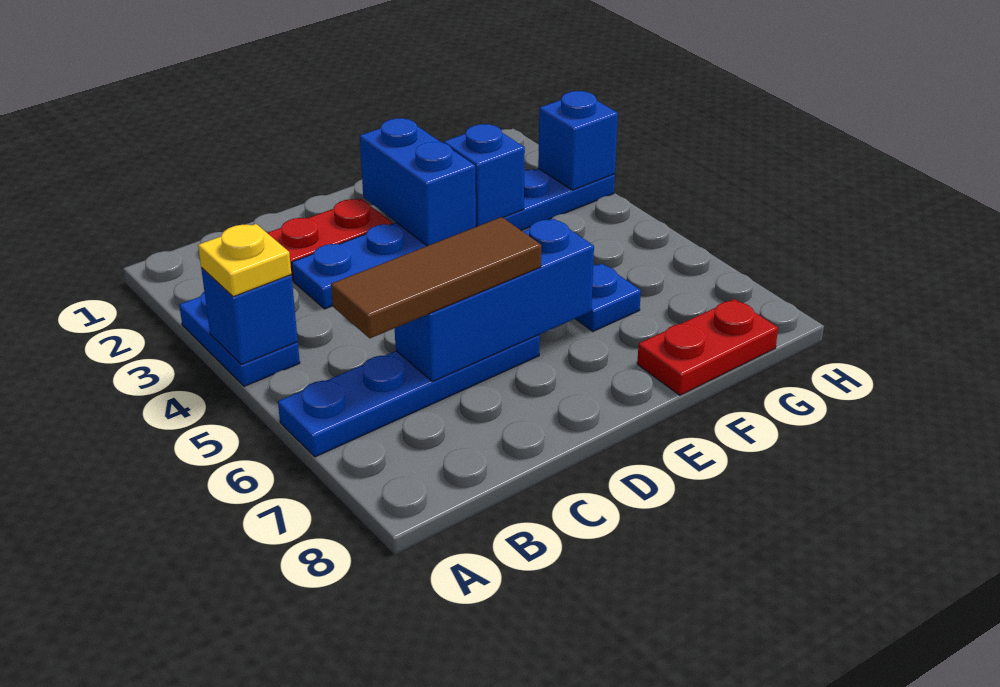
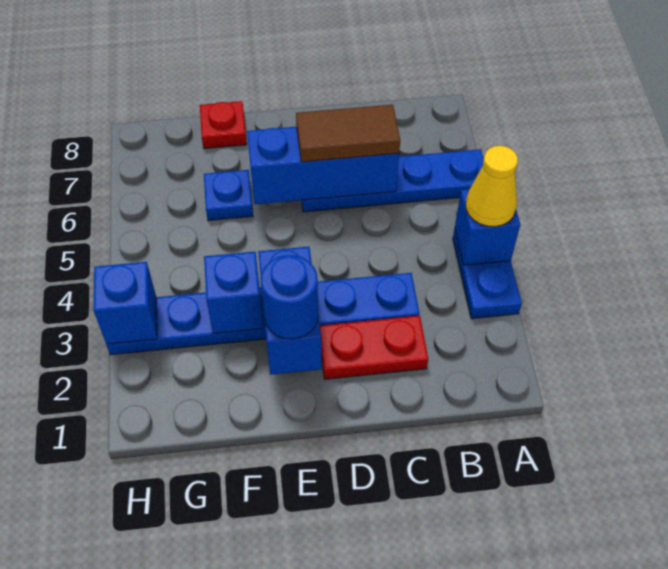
yellow plate A4 level 3 -> yellow cone A4 level 3
brown tile B6:D6 level 3 -> brown tile C6:D6 level 3
none -> blue round brick E2 level 3
red plate F8:G8 level 1 -> red plate F8 level 1

